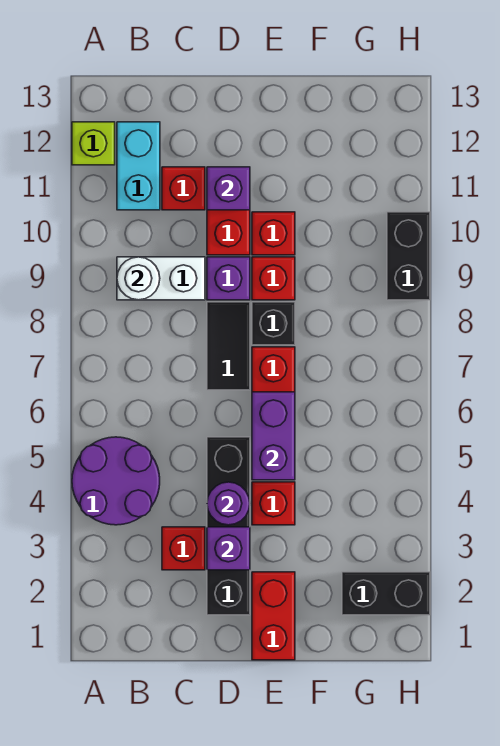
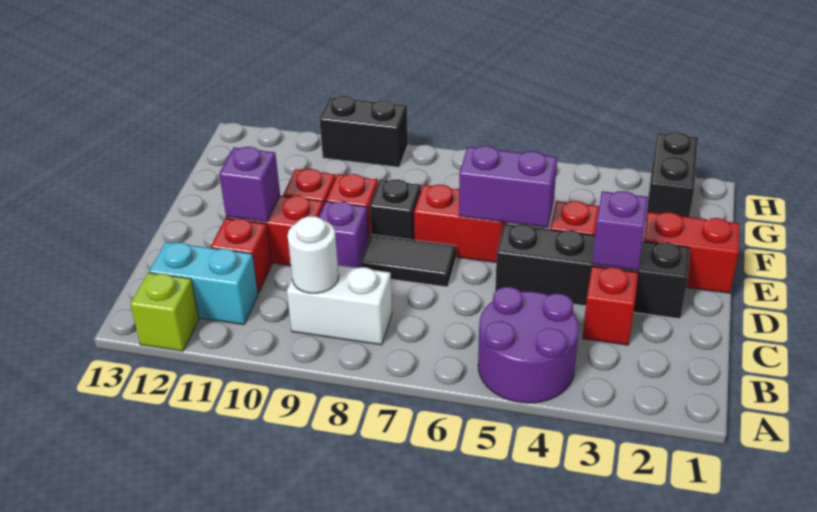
white brick B9:C9 level 1 -> white brick B8:B9 level 1
purple round brick D4 level 2 -> none

